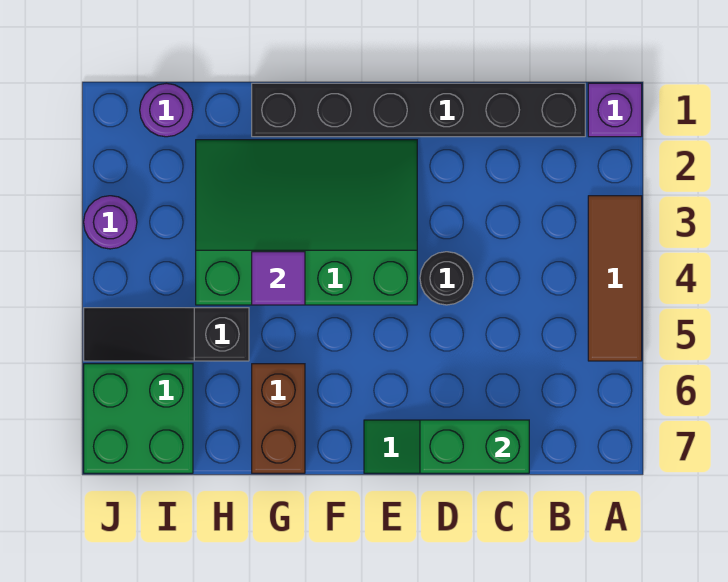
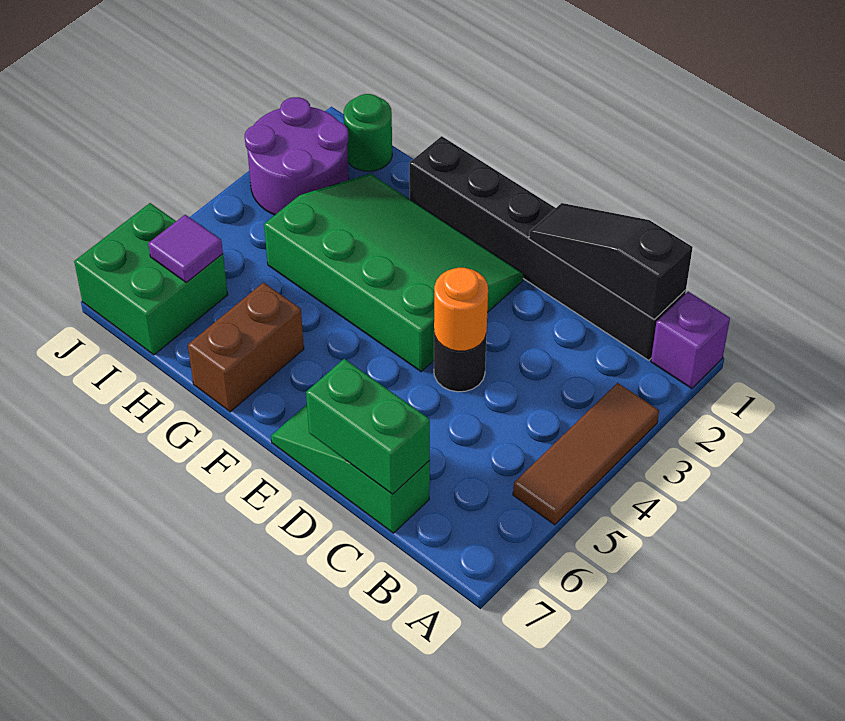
none -> orange round brick D4 level 2
purple tile G4 level 2 -> purple tile I6 level 2
black slope H5:J5 level 1 top H -> black slope B1:D1 level 2 top B
purple round brick I1 level 1 -> green round brick I1 level 1
purple round brick J3 level 1 -> purple round brick I2:J3 level 1

